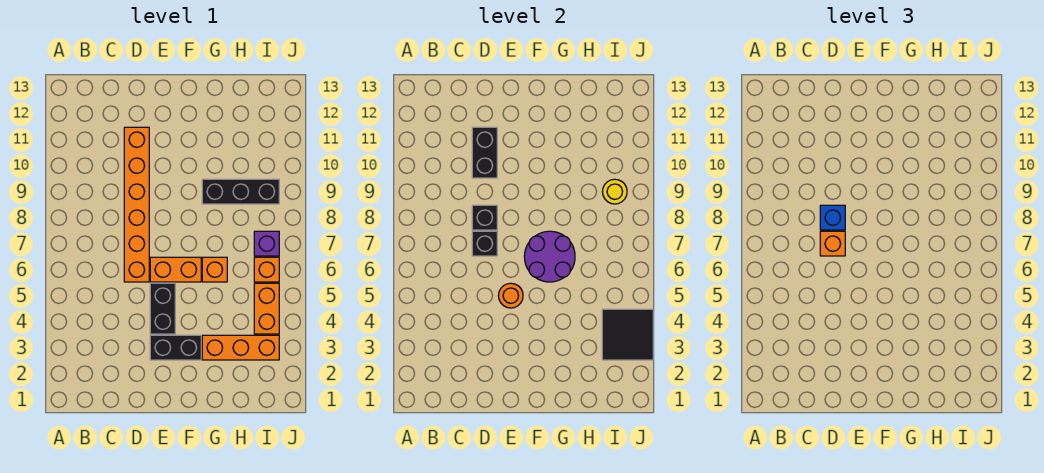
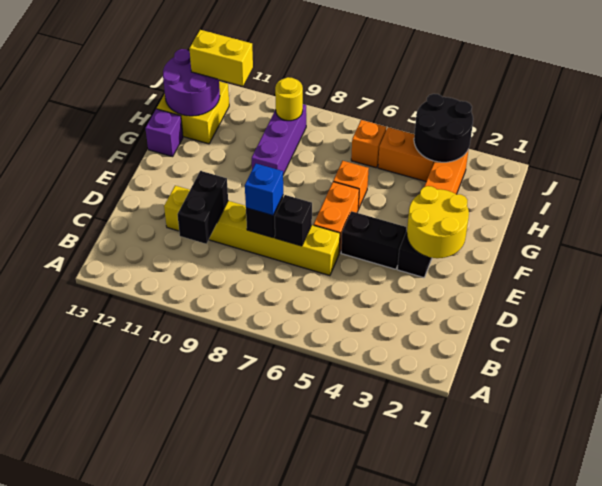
orange brick D6:D11 level 1 -> yellow brick D6:D11 level 1
orange brick D7 level 3 -> none
black brick D10:D11 level 2 -> black brick C10:D10 level 2
none -> yellow round brick E2:F3 level 2
orange round brick E5 level 2 -> none
purple round brick F6:G7 level 2 -> purple round brick H12:I13 level 2
black brick G9:I9 level 1 -> purple brick G9:I9 level 1
none -> yellow brick H12:I13 level 1
black tile I3:J4 level 2 -> black round brick I3:J4 level 2
purple brick I7 level 1 -> purple brick G13 level 1
none -> yellow brick I11:I12 level 3

